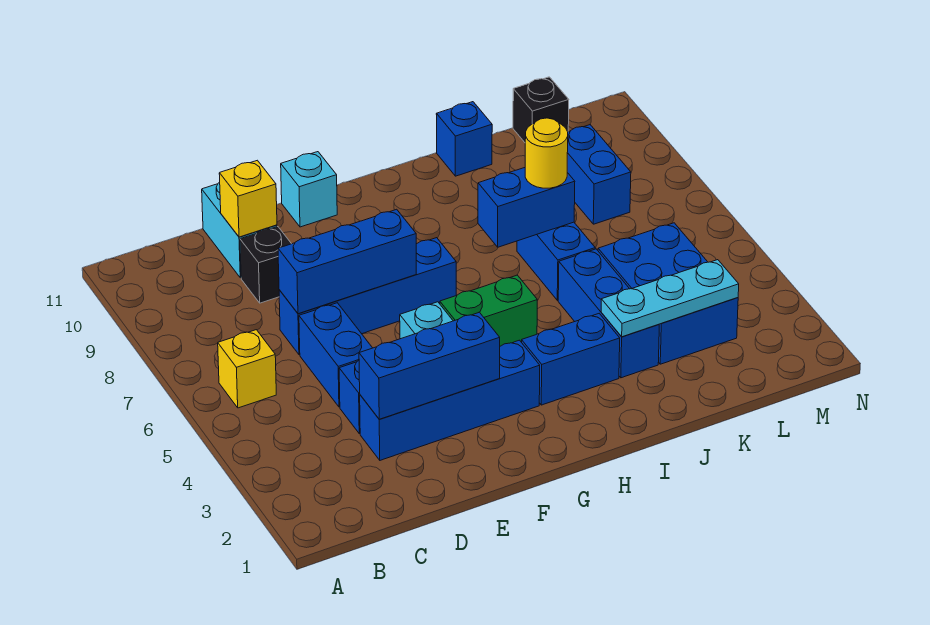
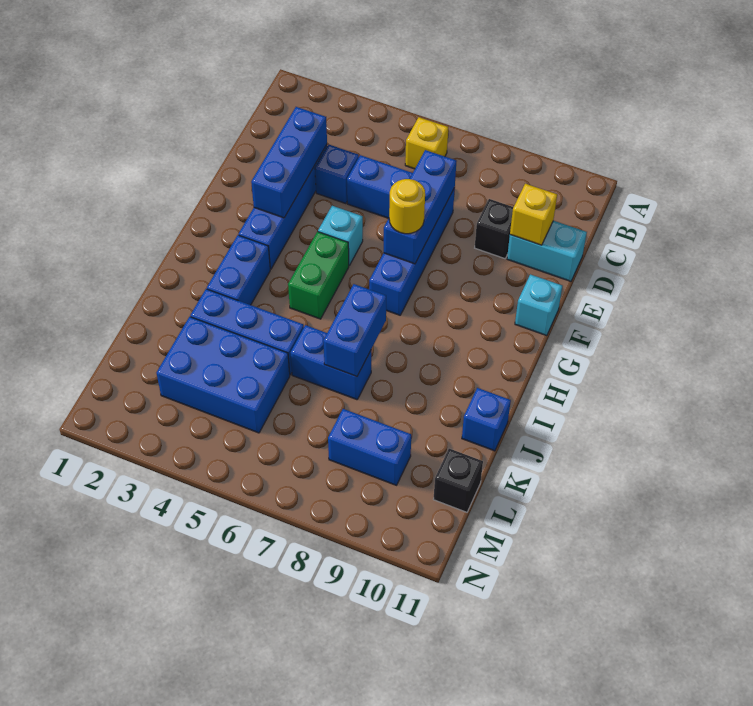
cyan plate J3:L3 level 2 -> none
yellow round brick J7 level 3 -> yellow round brick F7 level 3

